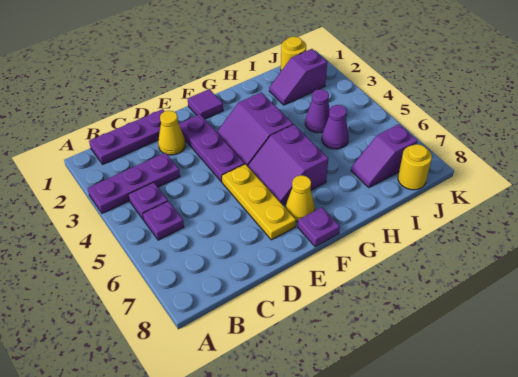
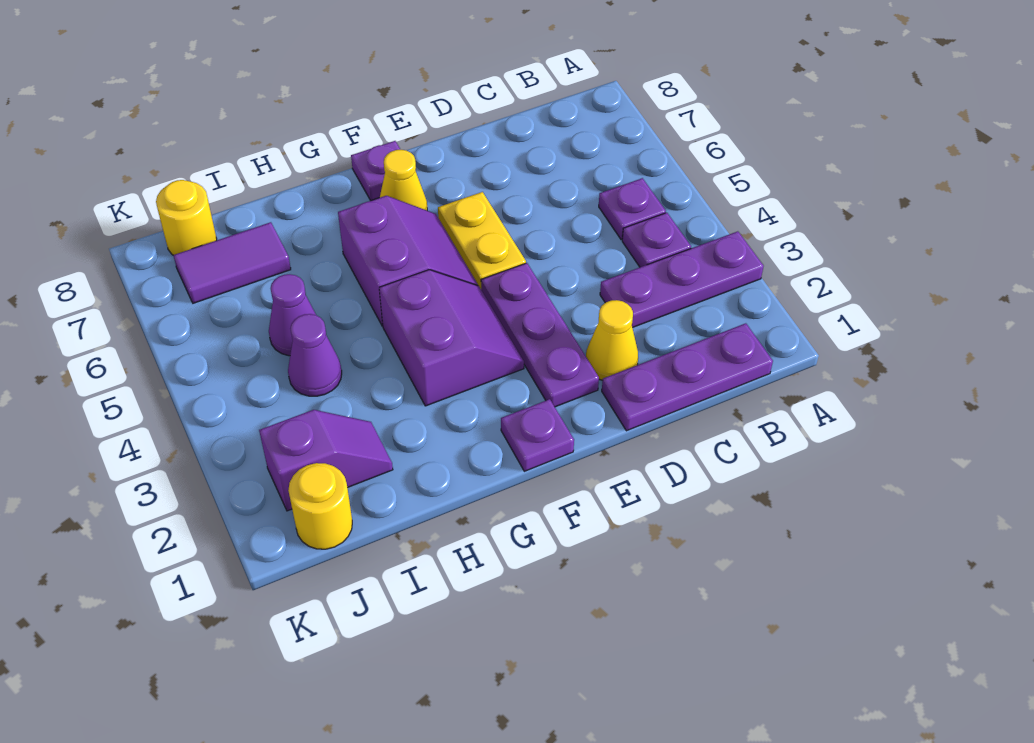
yellow plate E5:E7 level 1 -> yellow plate E5:E6 level 1
purple tile F1 level 1 -> purple plate F1 level 1
purple slope I7:J7 level 1 top J -> purple tile I7:J7 level 1

